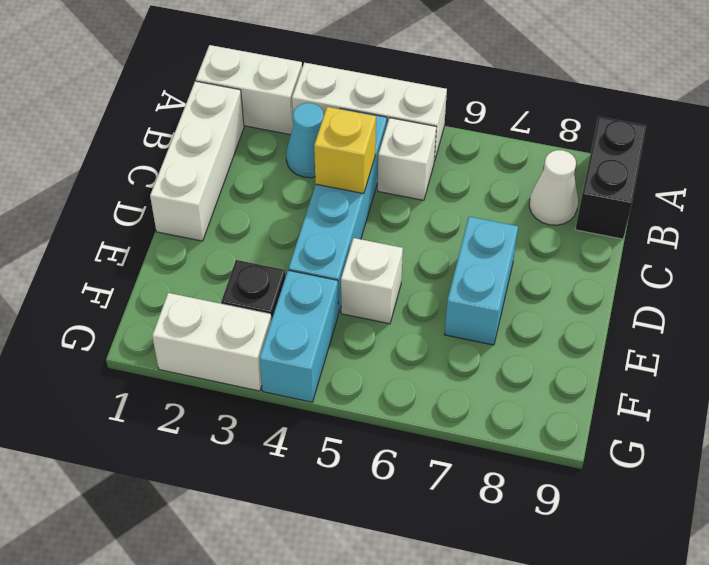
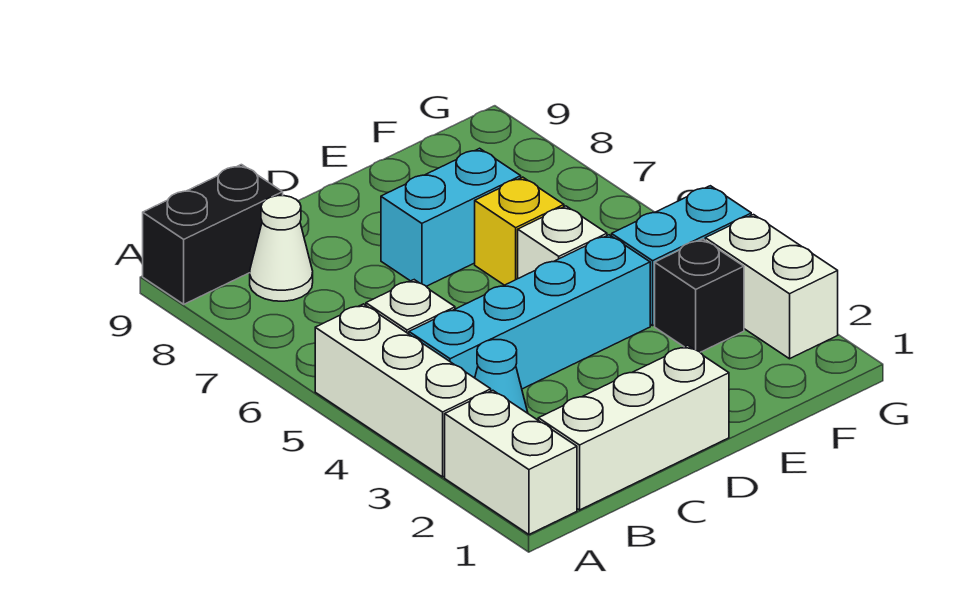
yellow brick C4 level 2 -> yellow brick E6 level 1

